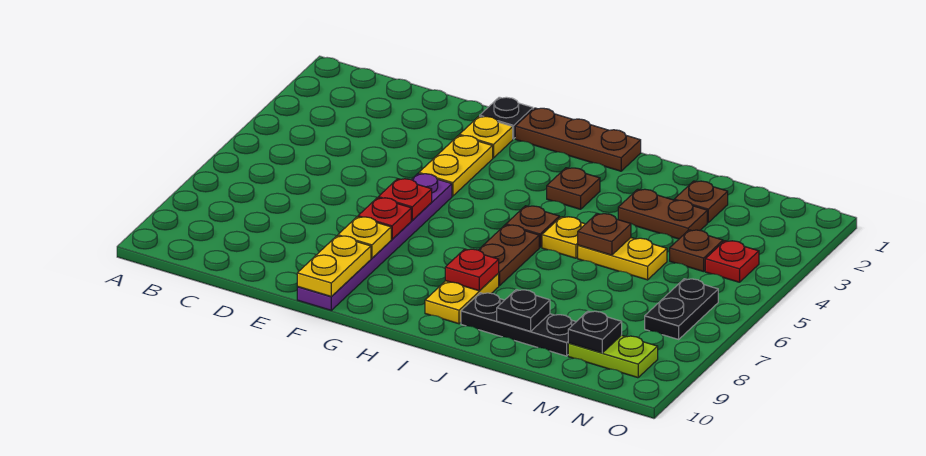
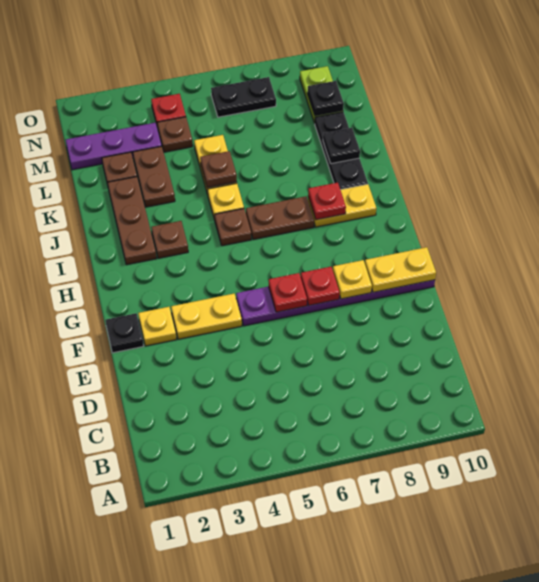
brown plate G1:I1 level 1 -> brown plate I2:K2 level 1
none -> purple plate M1:M3 level 1

